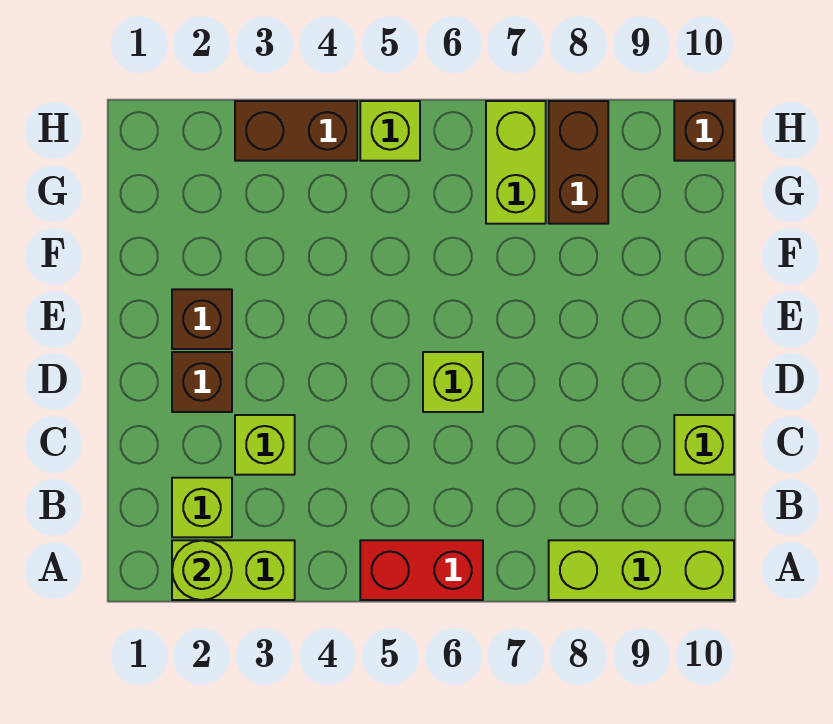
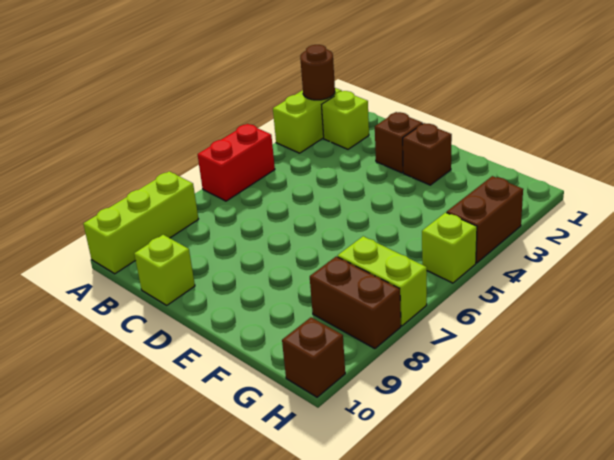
lime round brick A2 level 2 -> brown round brick A2 level 2
lime brick C3 level 1 -> none
lime brick D6 level 1 -> none

